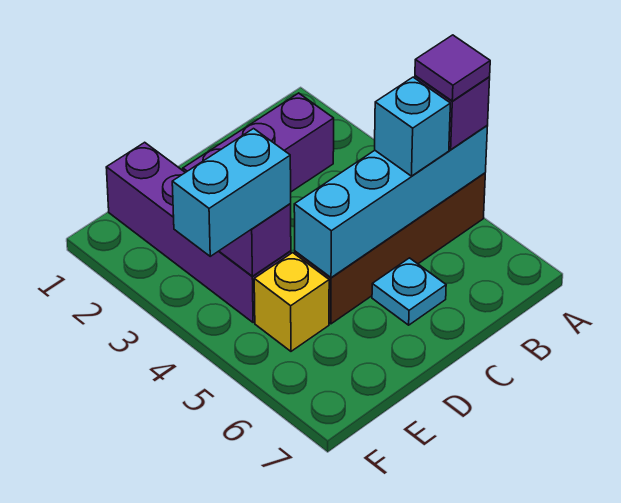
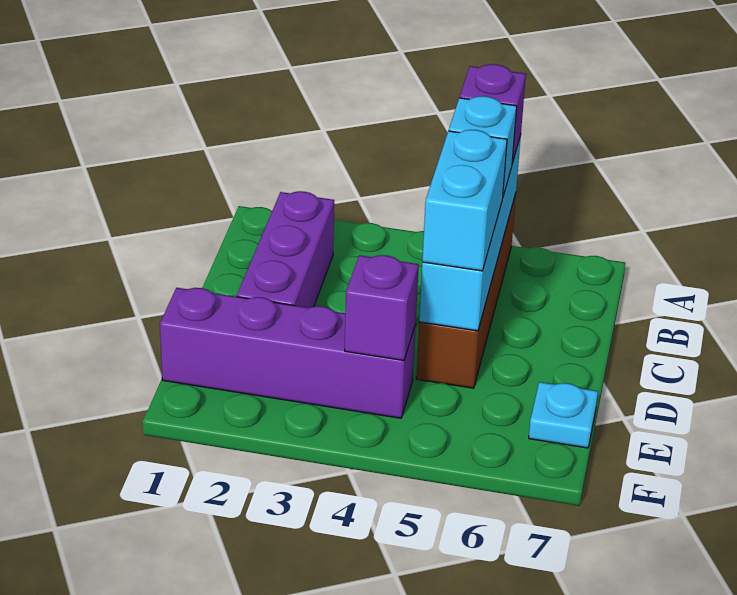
purple tile A5 level 4 -> none
cyan plate C6 level 1 -> cyan plate E7 level 1
cyan brick E4:F4 level 3 -> cyan brick C5:D5 level 3
yellow brick E5 level 1 -> none

